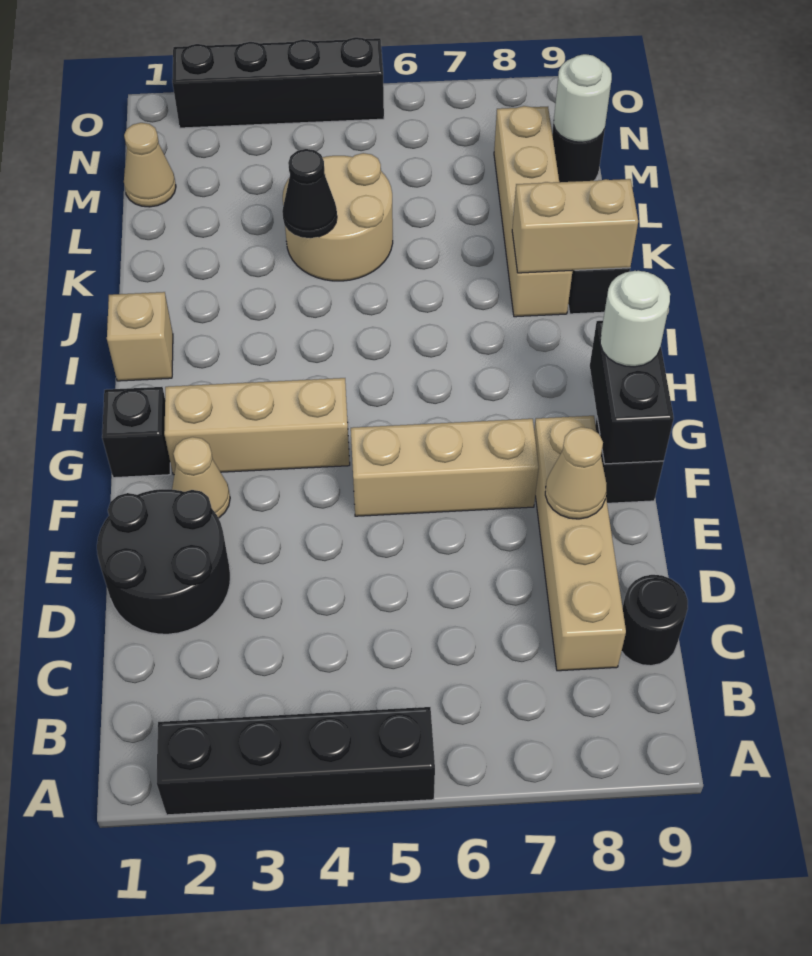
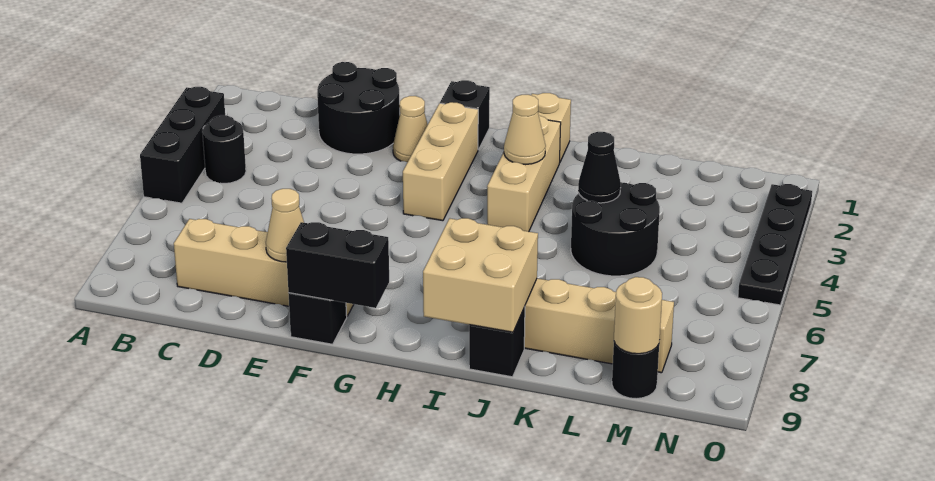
black brick A2:A5 level 1 -> black brick A3:A5 level 1
black round brick C9 level 1 -> black round brick B4 level 1
tan brick F5:F7 level 1 -> tan brick I2:I4 level 1
white round brick G9 level 3 -> none
tan brick J8:J9 level 2 -> tan brick I8:J9 level 2
tan round brick K4:L5 level 1 -> black round brick K4:L5 level 1
tan cone M1 level 1 -> tan cone I3 level 2
white round brick M9 level 2 -> tan round brick M9 level 2
black brick O2:O5 level 1 -> black plate O2:O5 level 1

